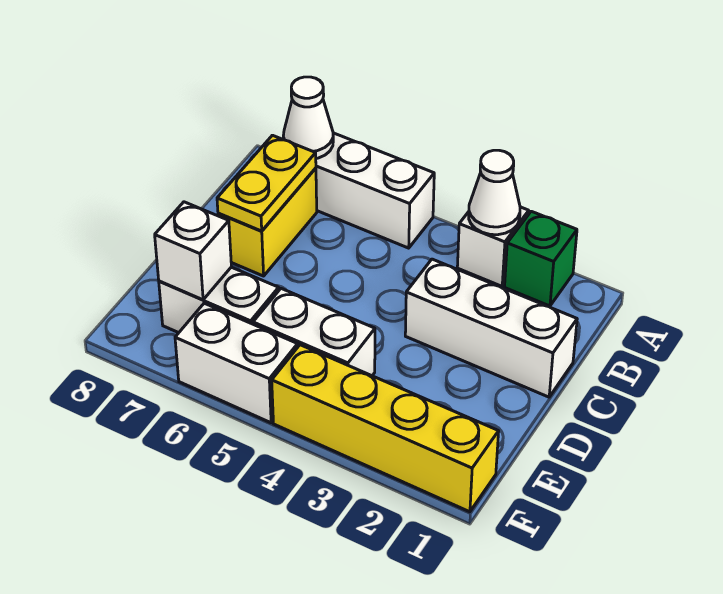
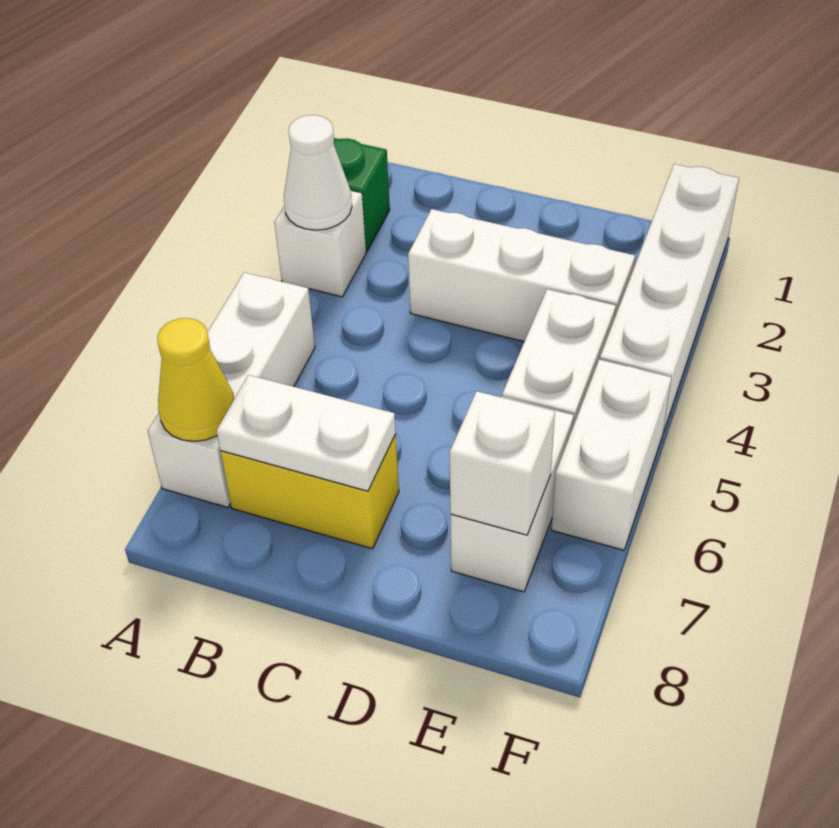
white cone A7 level 2 -> yellow cone A7 level 2
yellow plate B7:C7 level 2 -> white plate B7:C7 level 2
white brick C1:C3 level 1 -> white brick C3:E3 level 1
yellow brick F1:F4 level 1 -> white brick F1:F4 level 1

